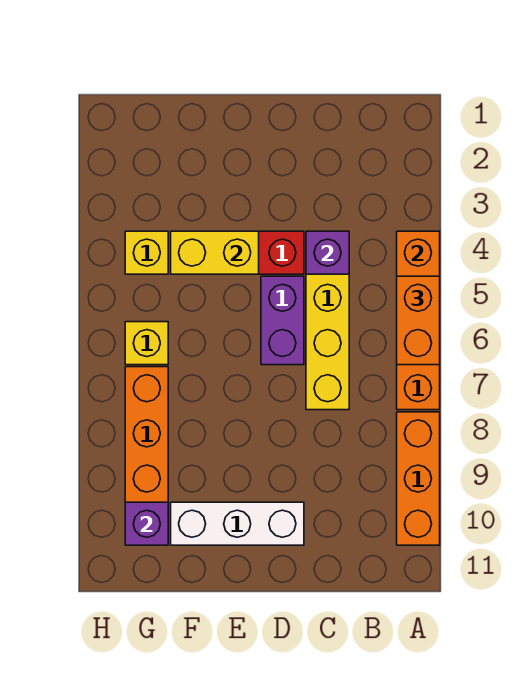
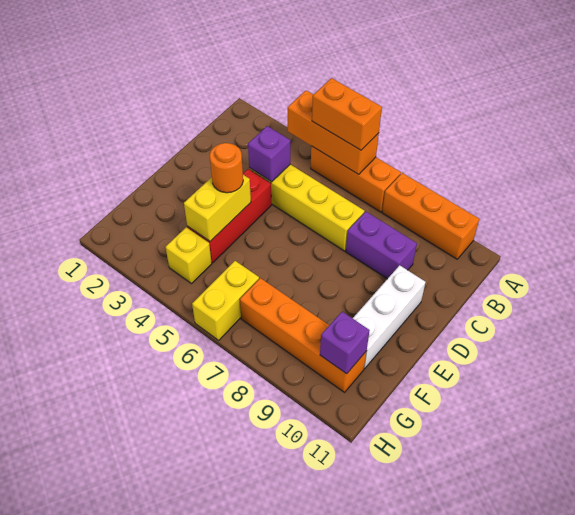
purple brick D5:D6 level 1 -> purple brick C8:C9 level 1
none -> orange round brick E4 level 3
yellow brick G6 level 1 -> yellow brick G6:H6 level 1

